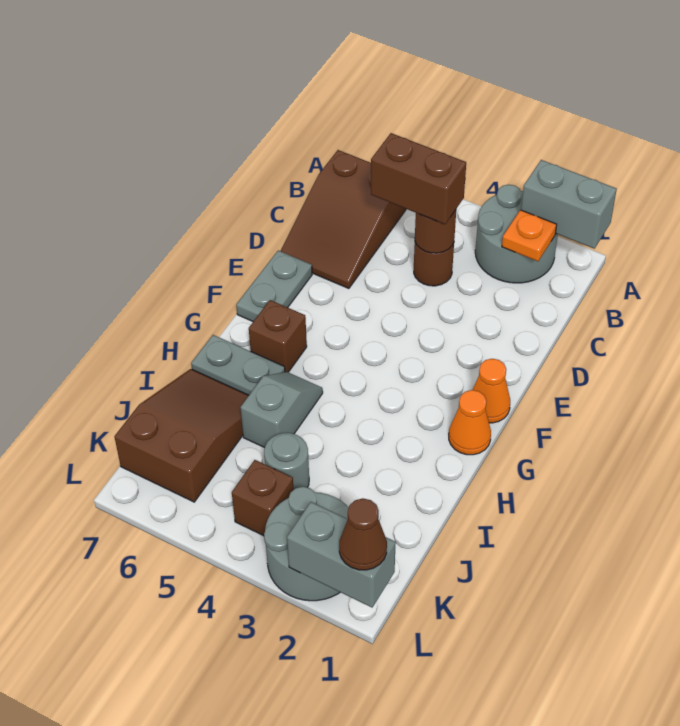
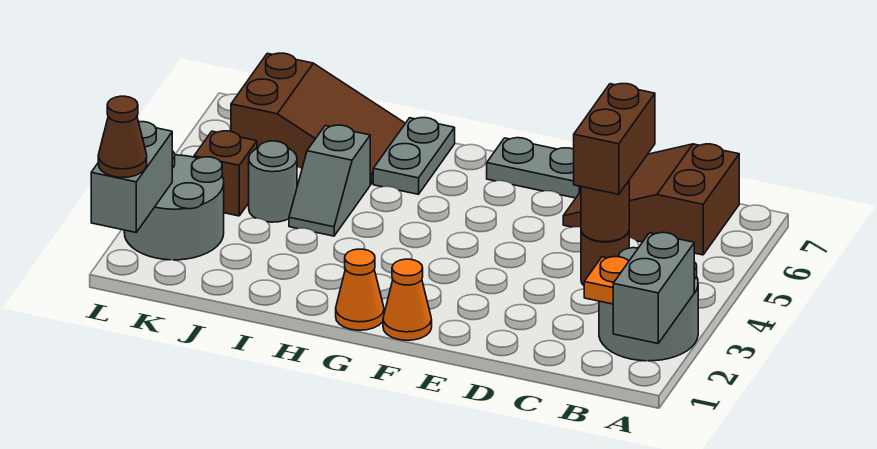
brown brick G6 level 1 -> none
grey slope H5:I5 level 1 top I -> grey slope I4:I5 level 1 top 5

